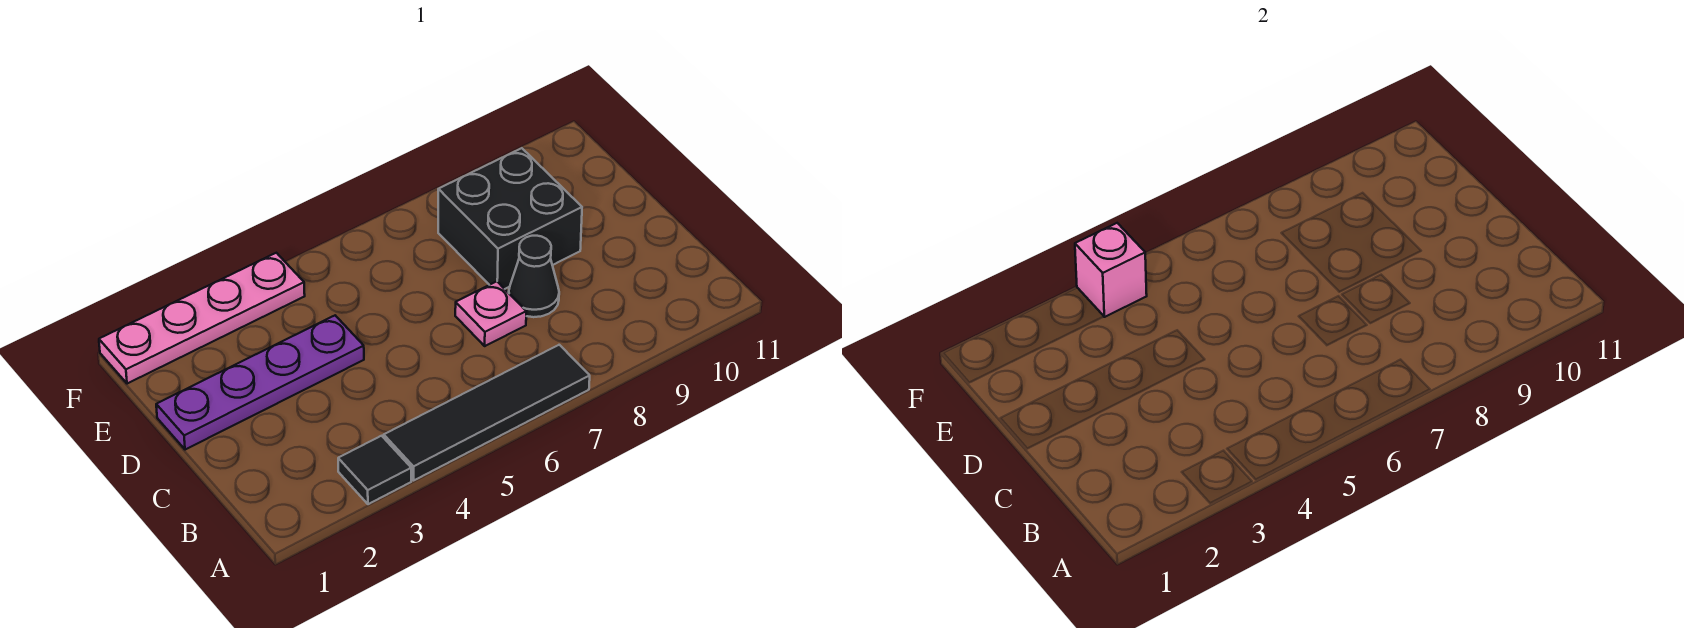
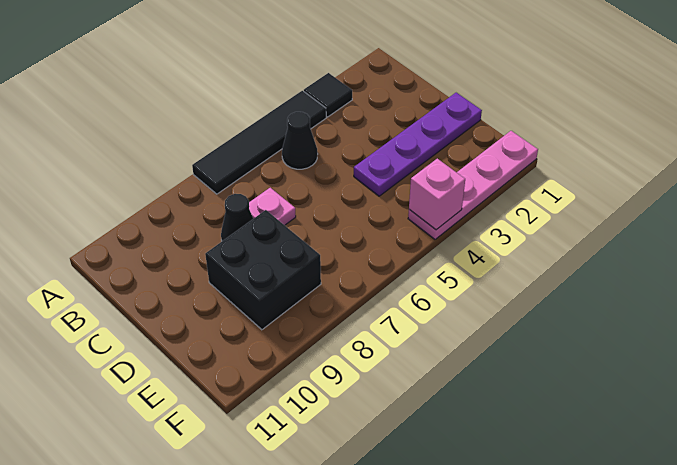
none -> black cone B5 level 1

